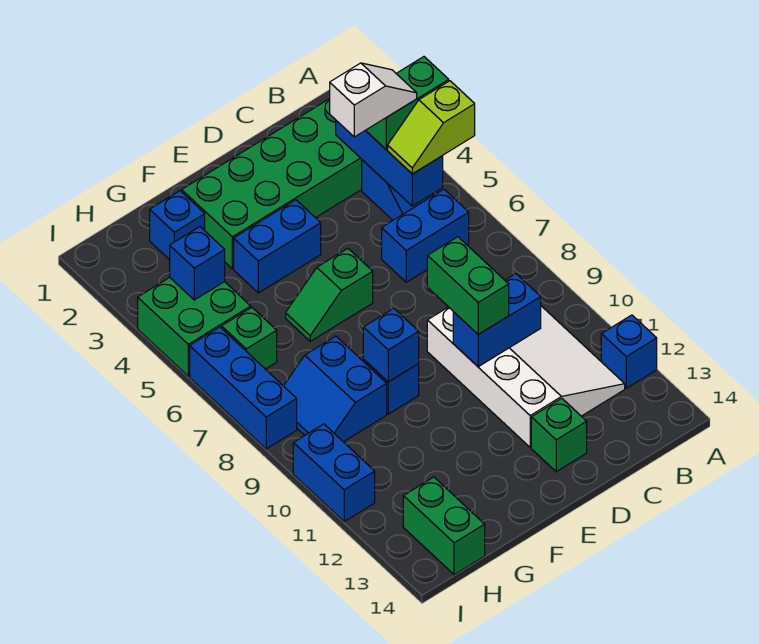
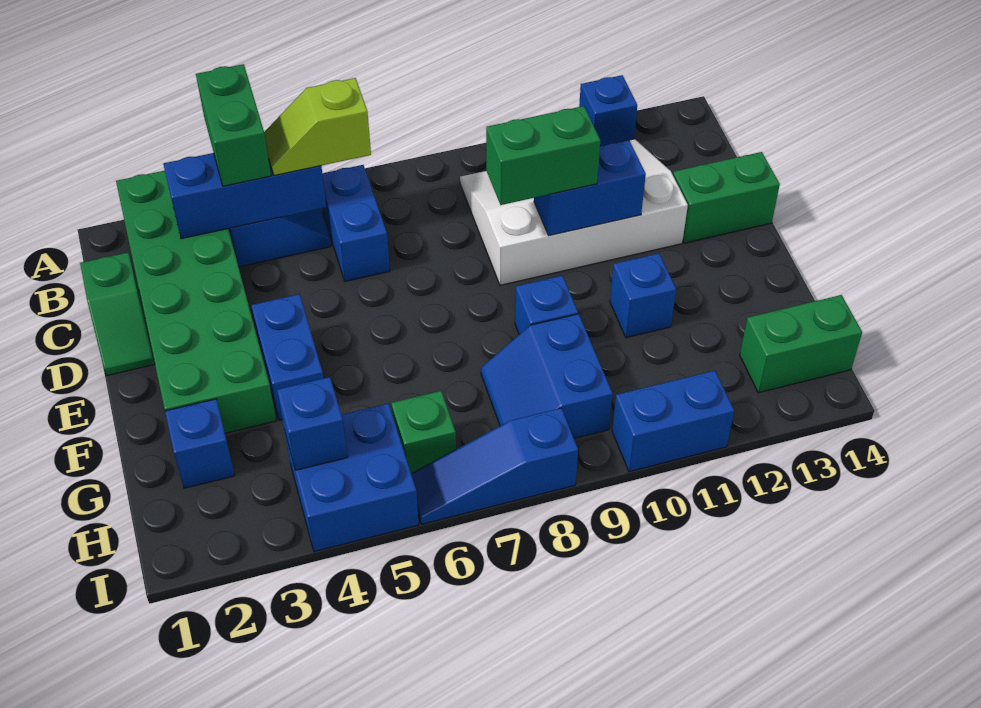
lime slope A5:B5 level 3 top A -> lime slope B5:B6 level 3 top 6
white slope B4:C4 level 4 top C -> none
blue brick C10:D10 level 2 -> blue brick D10:D11 level 2
green brick D13 level 1 -> green brick D13:D14 level 1
green slope E6:F6 level 1 top E -> green slope C1:D1 level 1 top C
blue brick F9 level 2 -> blue brick F11 level 1
blue slope G8:H9 level 1 top G -> blue slope G8:H9 level 1 top 9
green brick H4:I5 level 1 -> blue brick H4:I5 level 1
blue brick I6:I8 level 1 -> blue slope I6:I8 level 1 top 8

